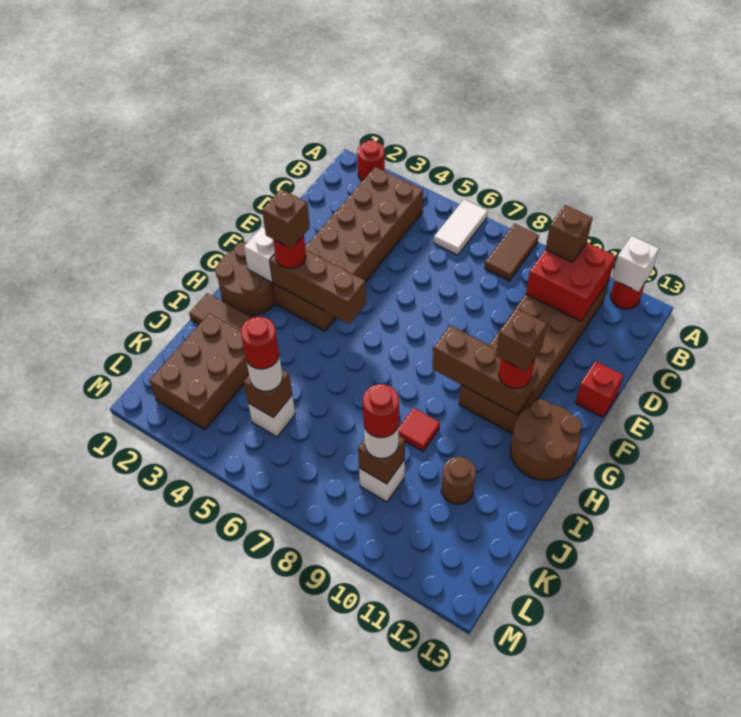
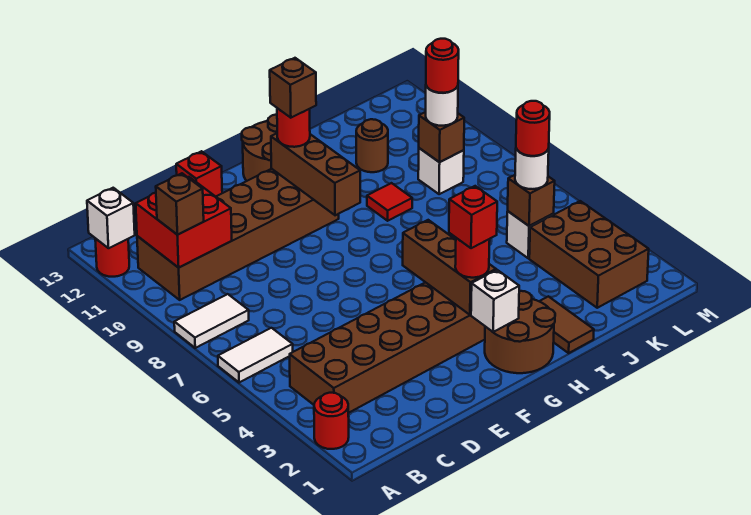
brown tile A8:B8 level 1 -> white tile A8:B8 level 1
brown brick G3 level 4 -> red brick G3 level 4
brown brick J2:L3 level 1 -> brown brick K2:L4 level 1

